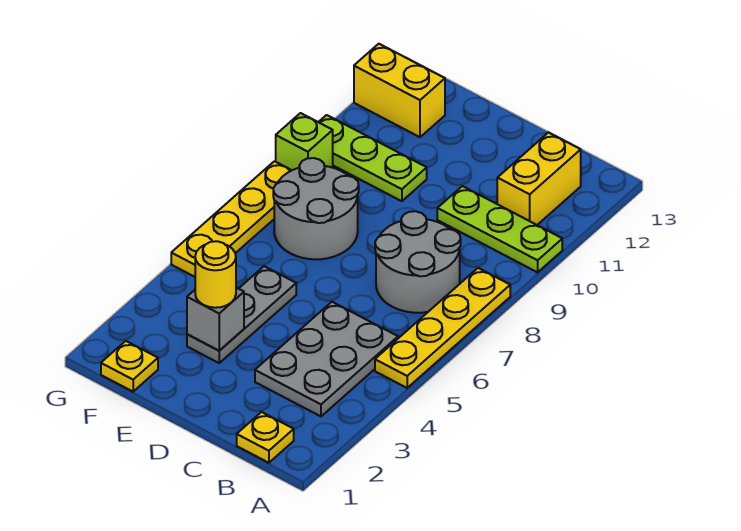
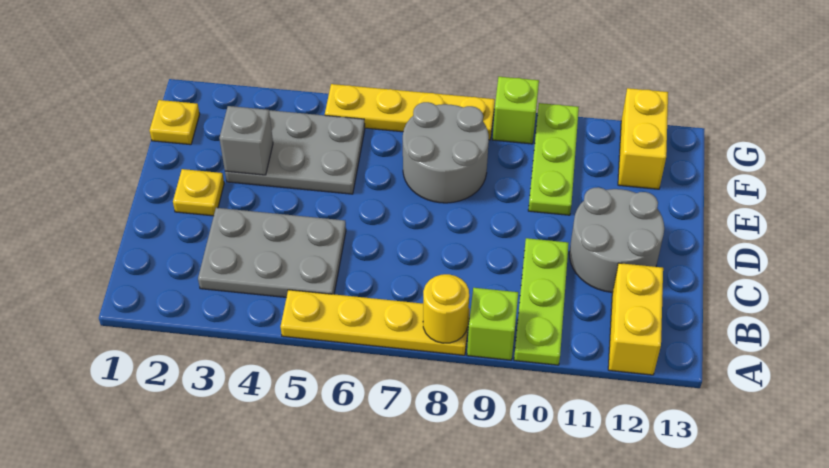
none -> lime brick A9 level 1
yellow plate B1 level 1 -> yellow plate D2 level 1
grey round brick B7:C8 level 1 -> grey round brick C11:D12 level 1
yellow brick B11:B12 level 1 -> yellow brick A12:B12 level 1
grey plate E3:E5 level 1 -> grey plate E3:F5 level 1
yellow round brick E3 level 3 -> yellow round brick A8 level 2

